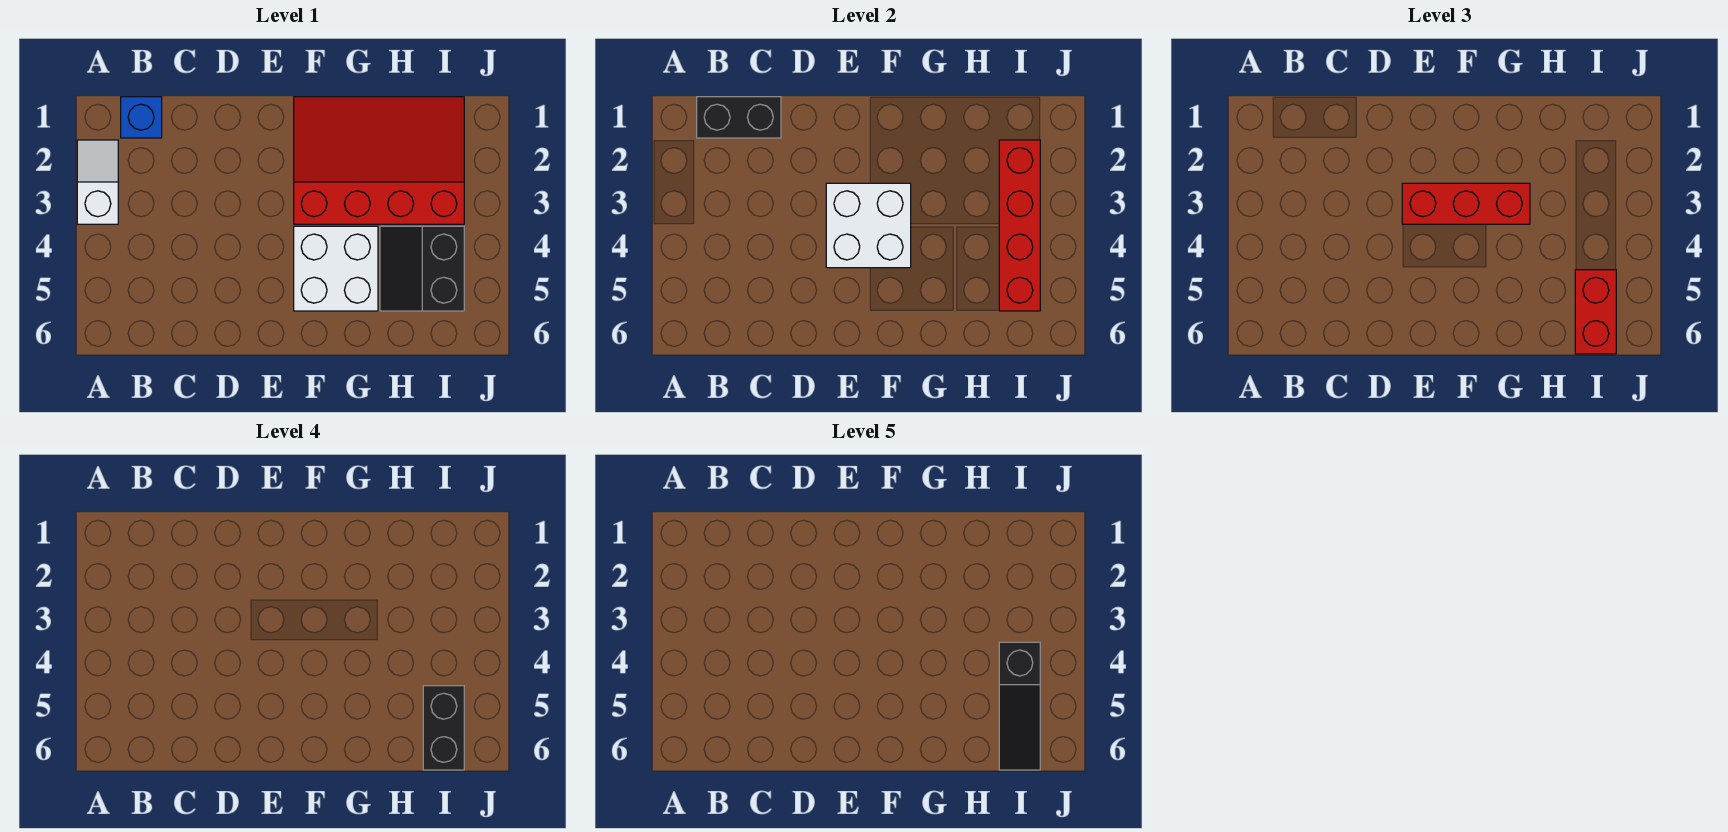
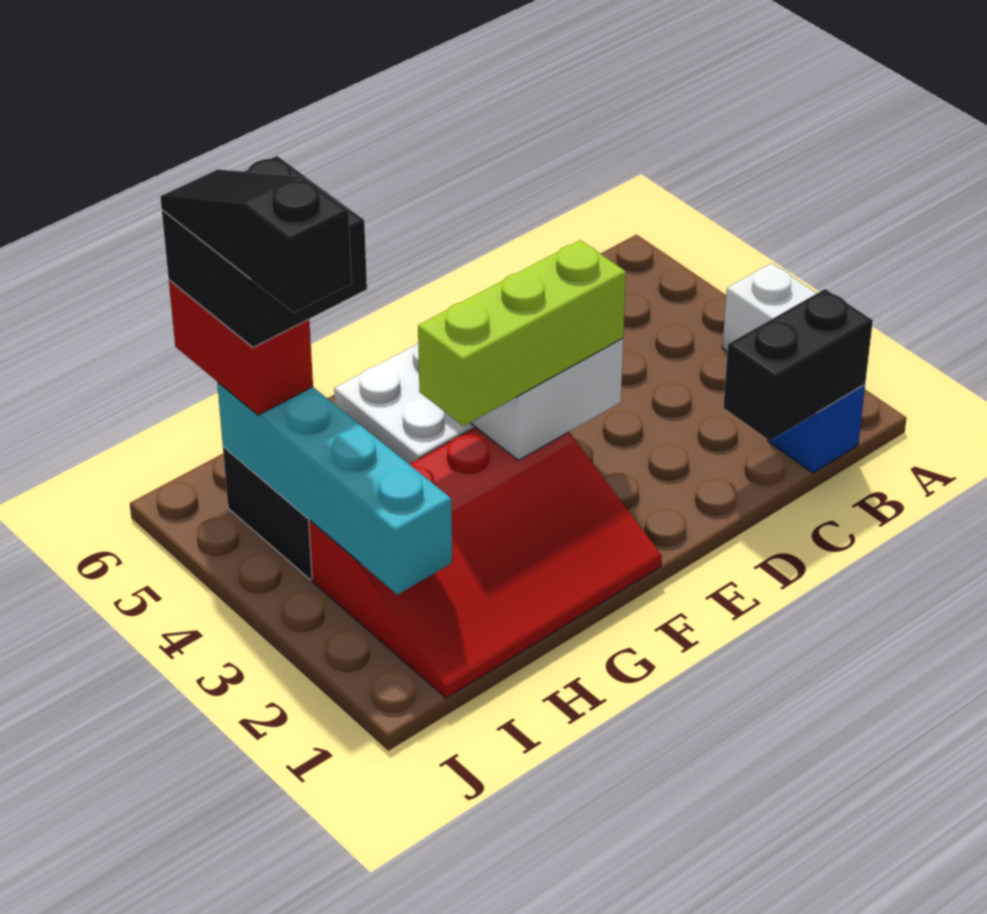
red brick E3:G3 level 3 -> lime brick E3:G3 level 3
red brick I2:I5 level 2 -> cyan brick I2:I5 level 2
black brick I5:I6 level 4 -> black brick H5:I6 level 4

